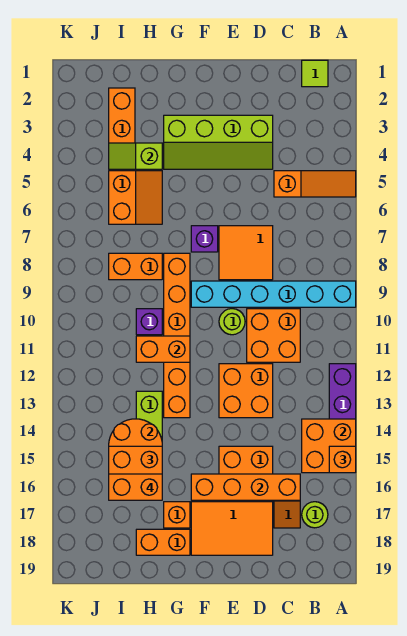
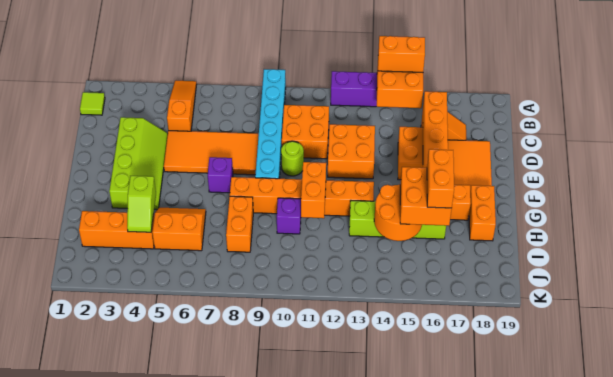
orange brick A15 level 3 -> orange brick A14:A15 level 3
lime round brick B17 level 1 -> none
orange tile D7:E8 level 1 -> orange tile D5:E8 level 1

